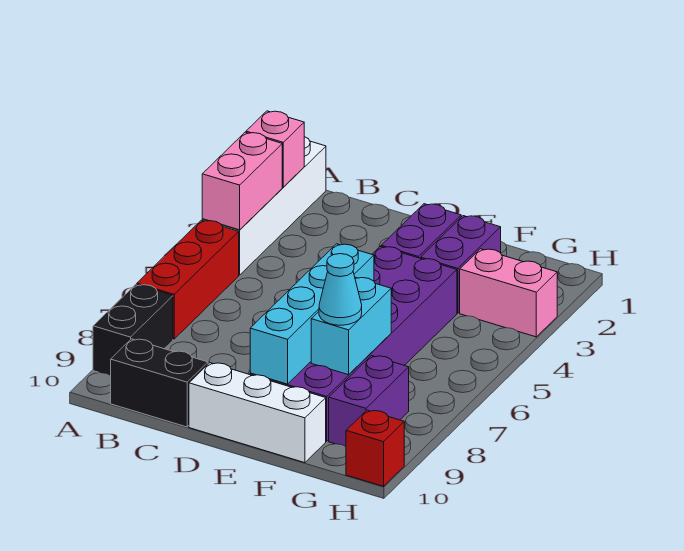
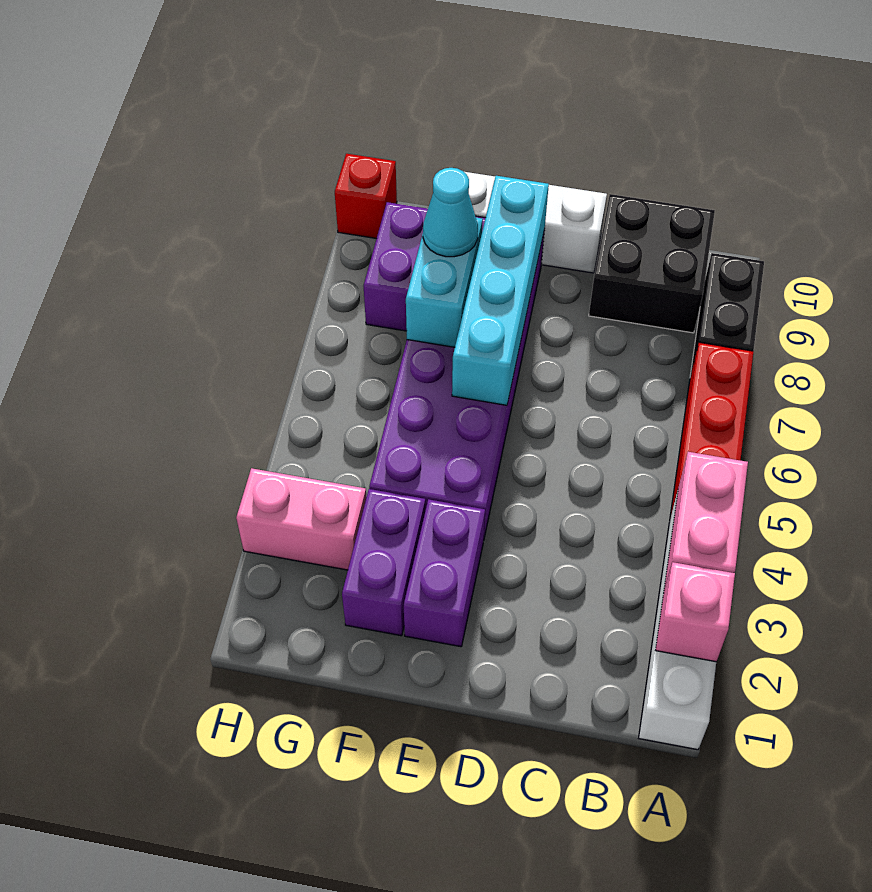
black brick B10:C10 level 1 -> black brick B9:C10 level 1

